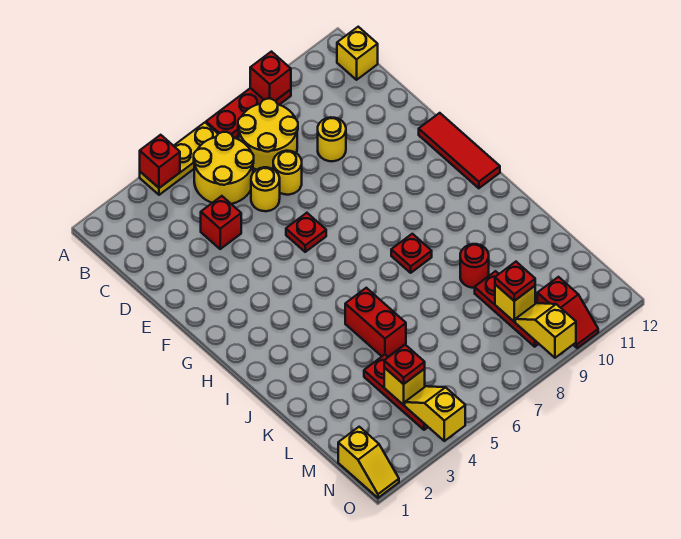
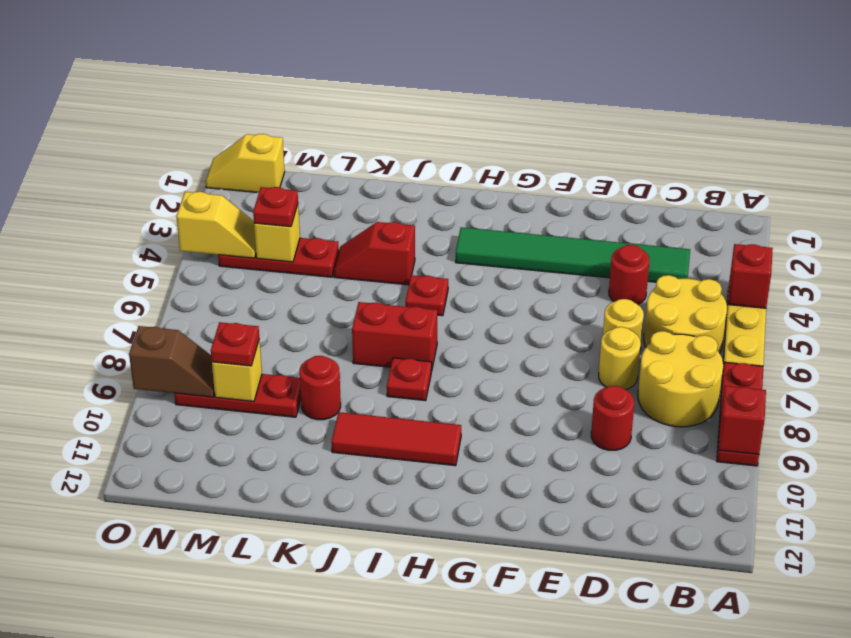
yellow brick B12 level 1 -> none
none -> green tile C3:H3 level 1
red brick D4 level 1 -> red round brick D4 level 1
yellow round brick D9 level 1 -> red round brick D9 level 1
red plate F6 level 1 -> red plate I5 level 1
red tile F12:H12 level 1 -> red tile H10:J10 level 1
red brick J5:K5 level 1 -> red brick I7:J7 level 1
yellow slope N9:O9 level 2 top O -> brown slope N9:O9 level 2 top O
red slope N10:O10 level 1 top N -> red slope J4:K4 level 1 top J

